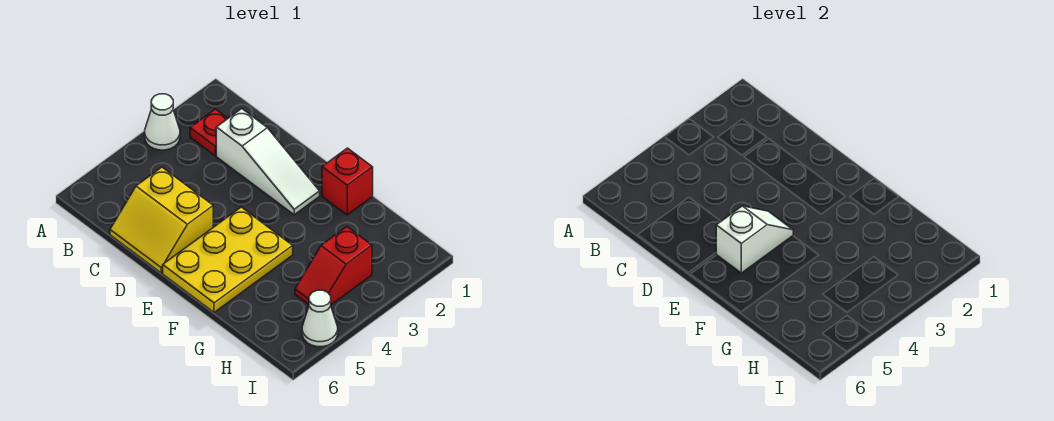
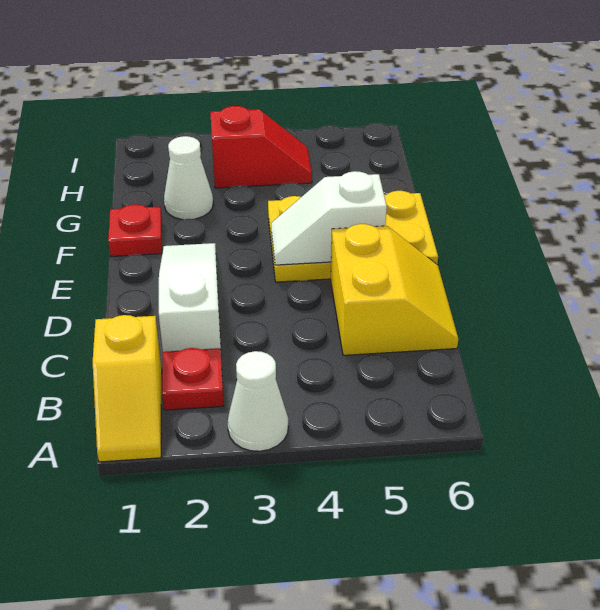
none -> yellow slope A1:B1 level 1 top B
red brick F1 level 1 -> red plate F1 level 1
white cone I5 level 1 -> white cone G2 level 1

